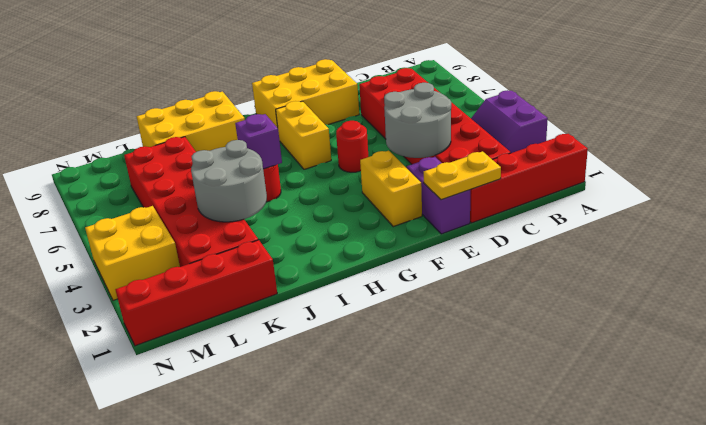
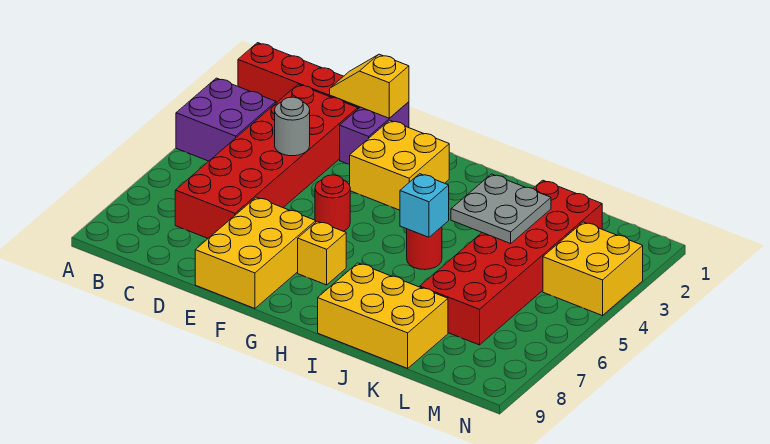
purple slope A3:B4 level 1 top A -> purple brick A3:B4 level 1
yellow plate D1:E1 level 2 -> yellow slope D1:E1 level 2 top E
grey round brick D3:E4 level 2 -> grey round brick D4 level 2
yellow brick E8:G9 level 1 -> yellow brick E7:F9 level 1
yellow brick F2:F3 level 1 -> yellow brick F2:G3 level 1
yellow brick G6:G7 level 1 -> yellow brick G7 level 1
purple brick I5 level 2 -> cyan brick I5 level 2
grey round brick J3:K4 level 2 -> grey plate J3:K4 level 2
red brick K1:N1 level 1 -> none

